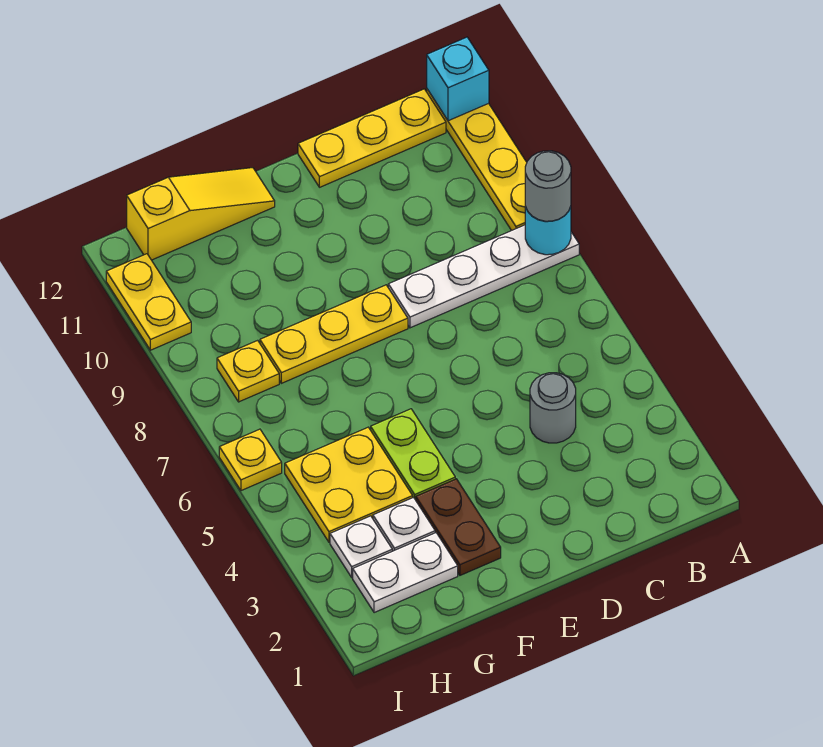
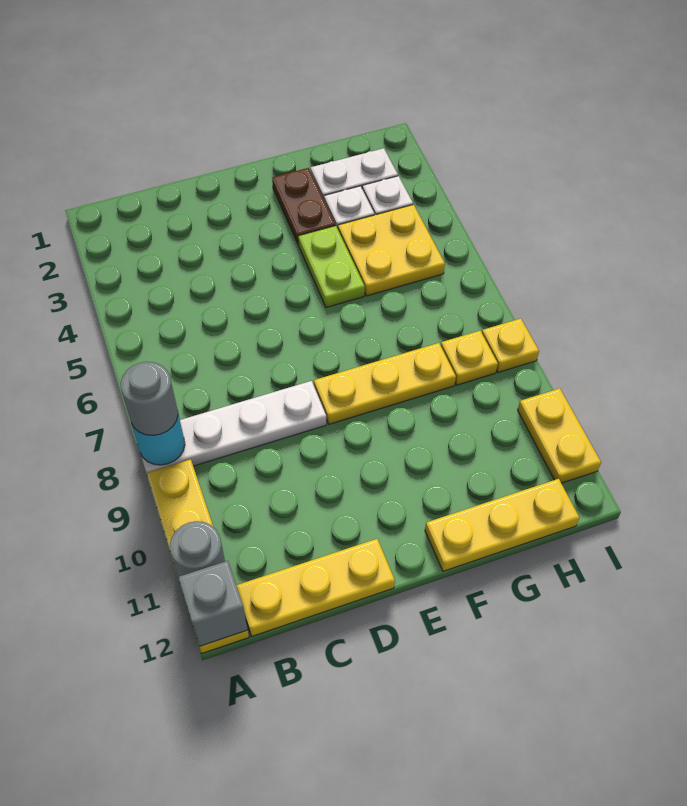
cyan brick A12 level 2 -> grey brick A12 level 2
grey round brick C4 level 1 -> grey round brick A11 level 2
yellow slope F12:H12 level 1 top H -> yellow plate F12:H12 level 1
yellow plate I6 level 1 -> yellow plate I8 level 1

